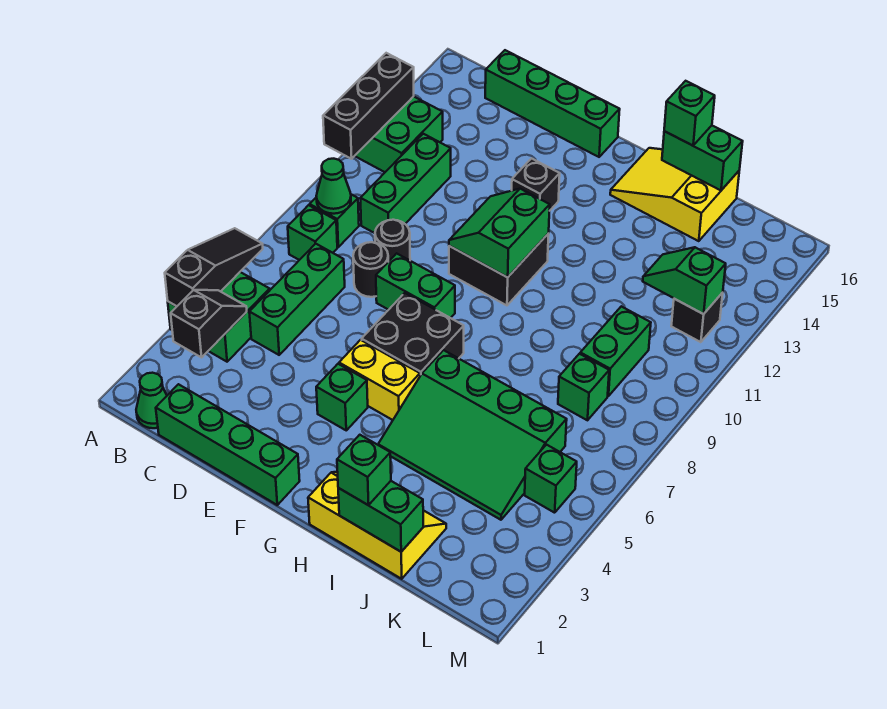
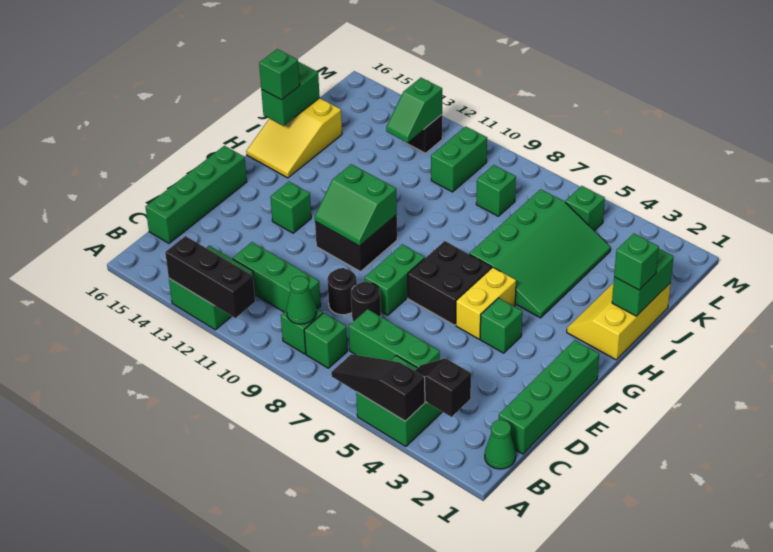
black brick F13 level 1 -> green brick F13 level 1
green brick K9:K10 level 1 -> green brick K10:L10 level 1

